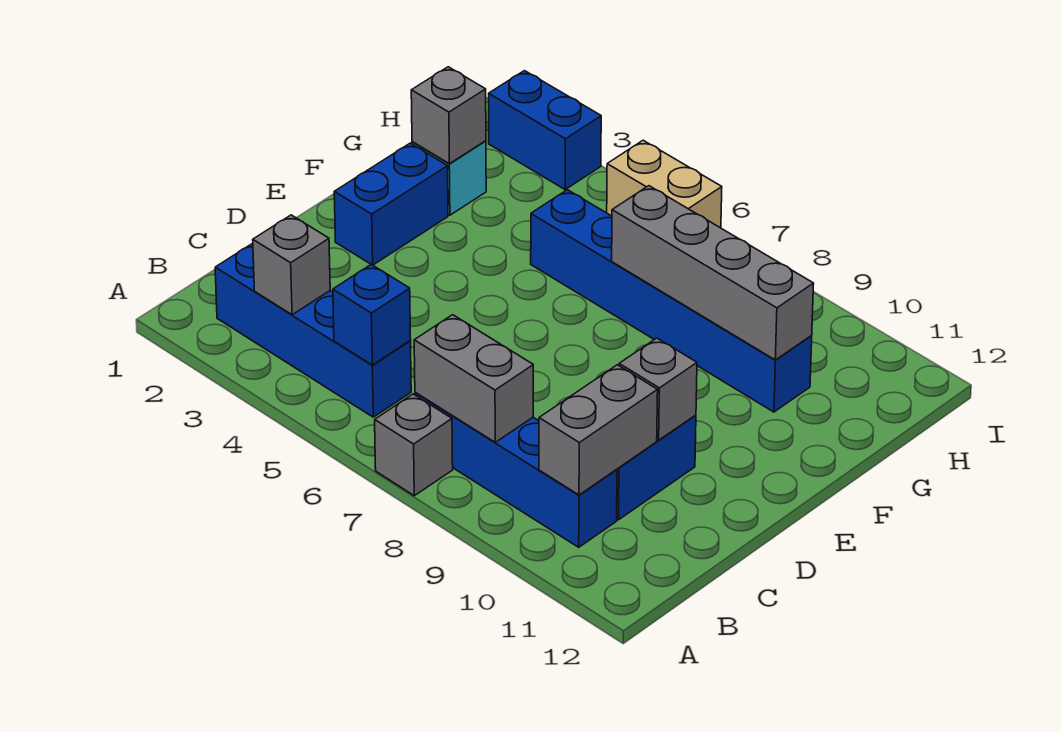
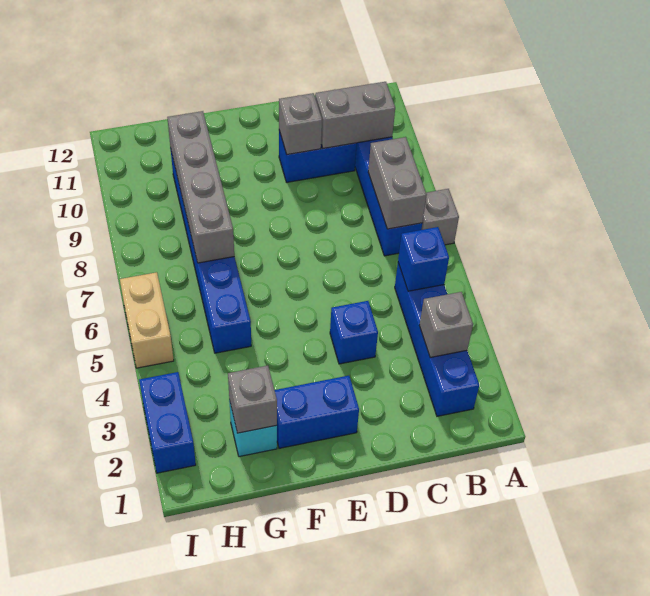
none -> blue brick D4 level 1

